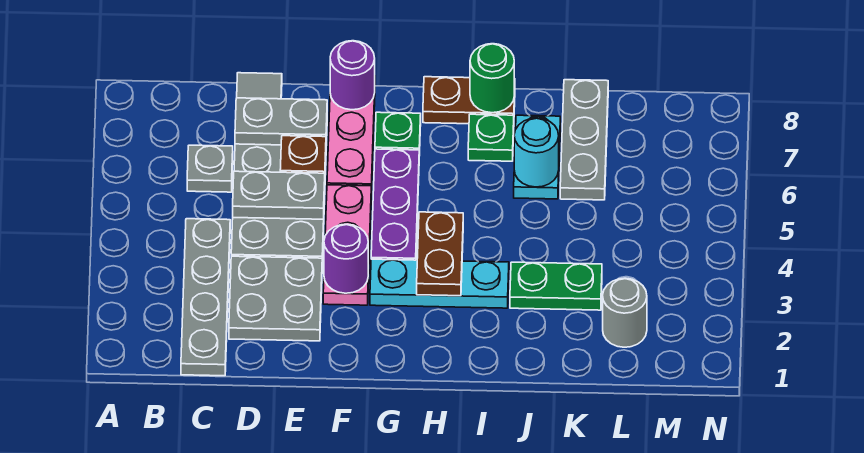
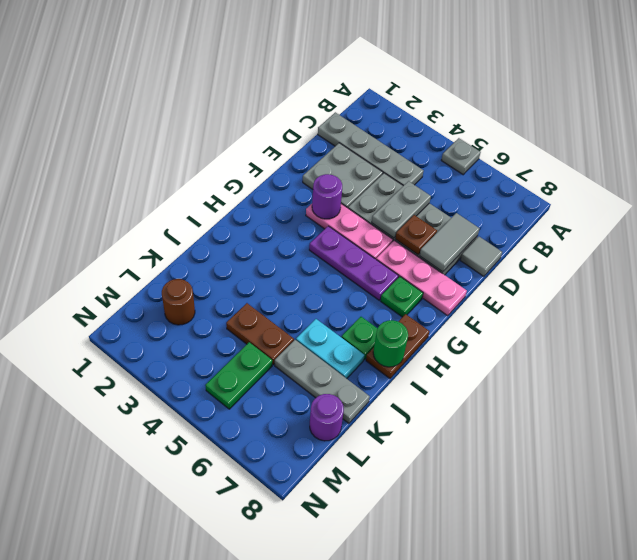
grey plate C6 level 1 -> grey plate A5 level 1
grey plate D7:E7 level 2 -> grey tile D7:E7 level 2
purple round brick F8 level 2 -> purple round brick L8 level 1
cyan plate G3:I3 level 1 -> none
brown plate H3:H4 level 2 -> brown plate K4:K5 level 1
green plate J3:K3 level 1 -> green plate L5:M5 level 1
cyan round brick J6 level 2 -> none
grey round brick L2 level 1 -> brown round brick L2 level 1

